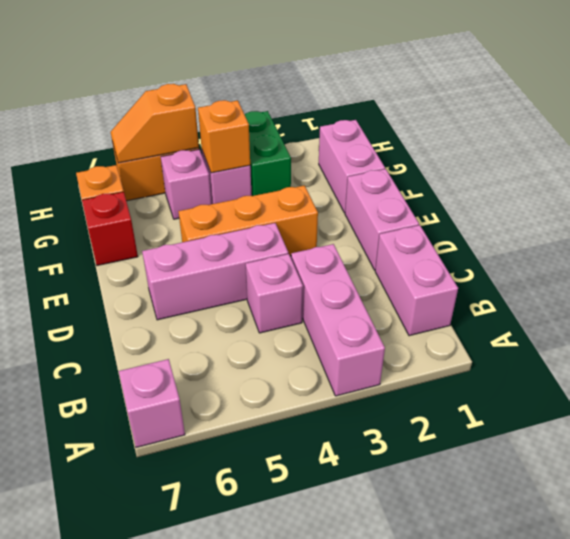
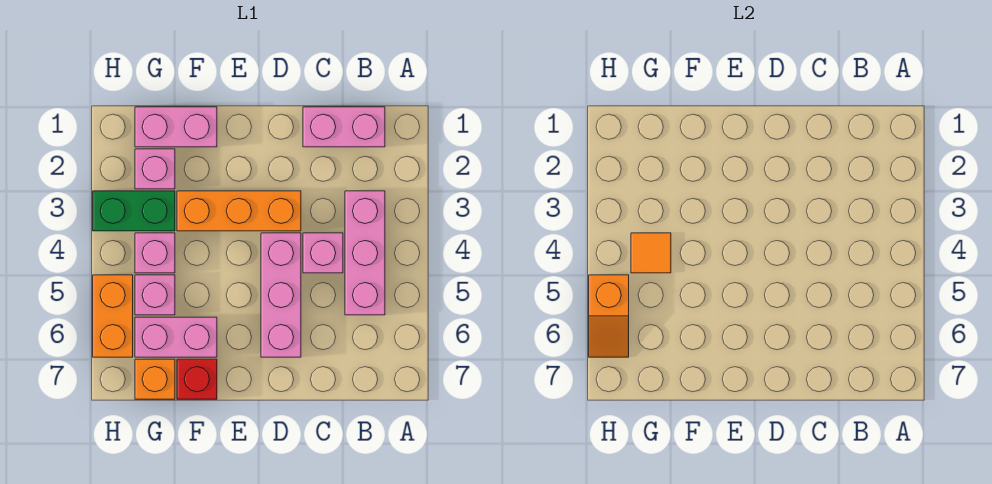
pink brick A3:C3 level 1 -> pink brick B3:B5 level 1
pink brick A7 level 1 -> pink brick G2 level 1
pink brick D1:E1 level 1 -> pink brick F6:G6 level 1
orange brick E3:E5 level 1 -> orange brick D3:F3 level 1
orange brick G4 level 2 -> orange tile G4 level 2

